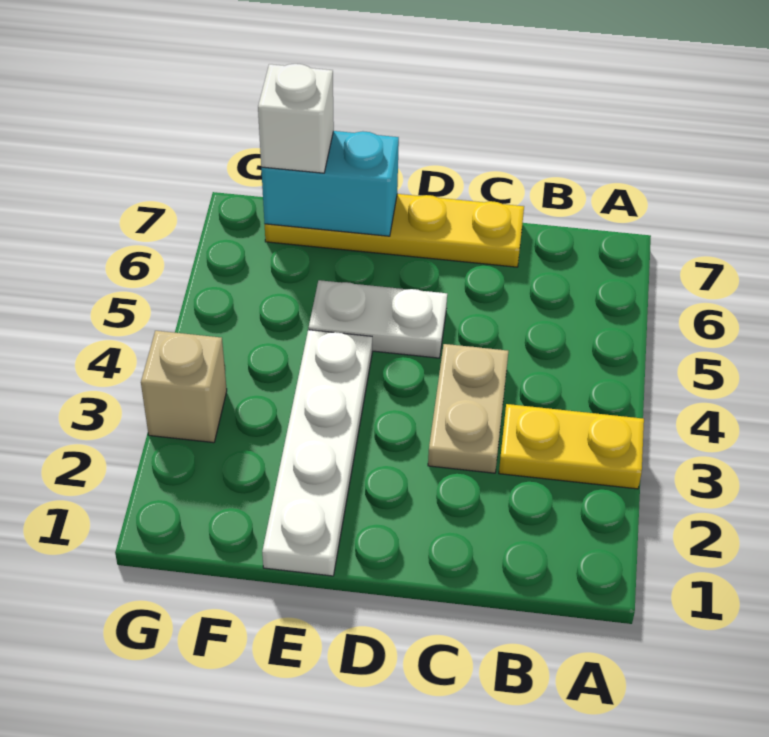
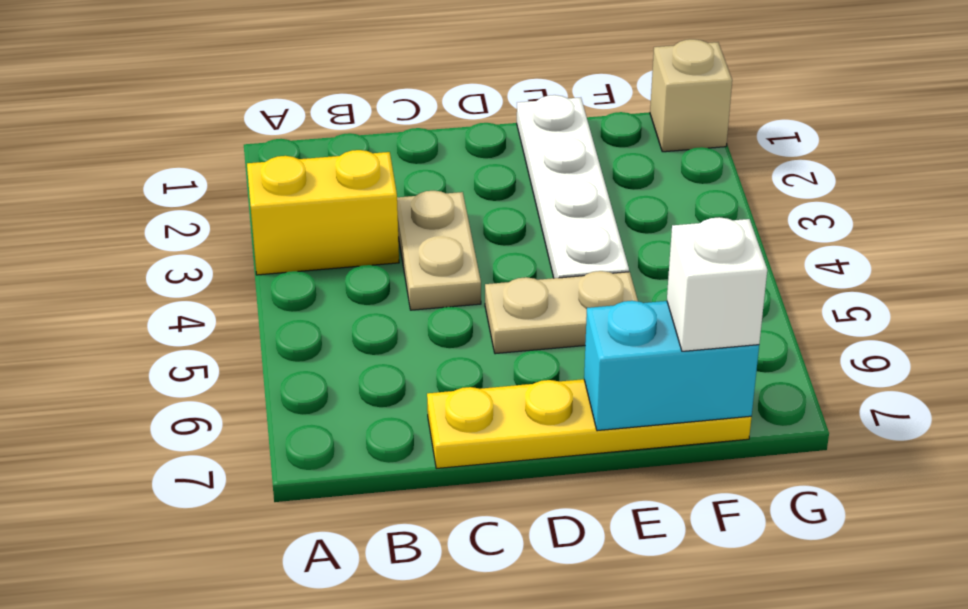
yellow plate A3:B3 level 1 -> yellow brick A3:B3 level 1
white plate D5:E5 level 1 -> tan plate D5:E5 level 1
tan brick G3 level 1 -> tan brick G1 level 1

